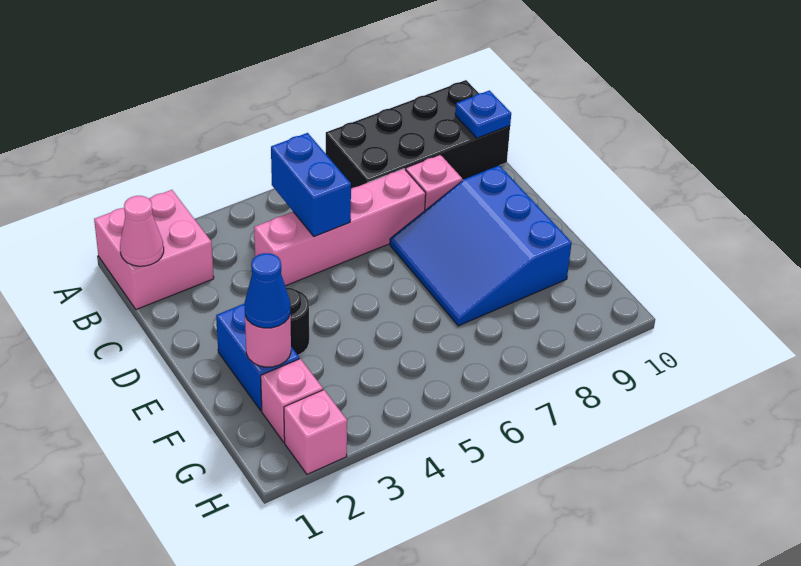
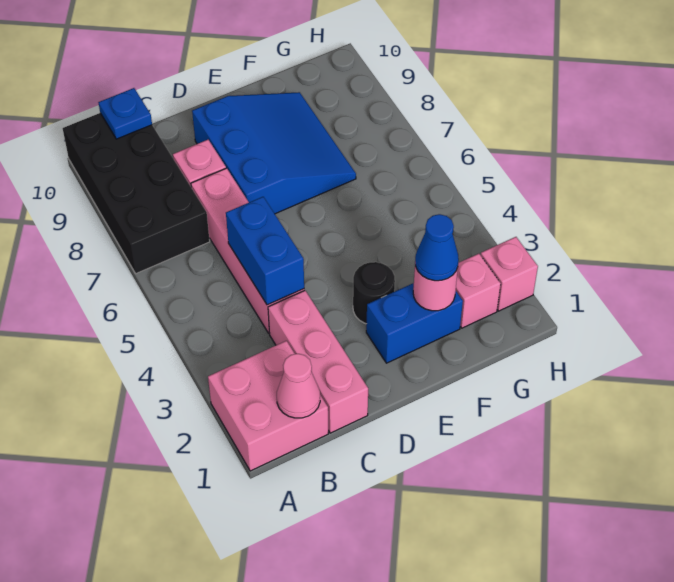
blue brick B5:C5 level 2 -> blue brick C4:C5 level 2
none -> pink brick C1:C3 level 1
blue slope D7:F9 level 1 top 9 -> blue slope D7:F9 level 1 top D

